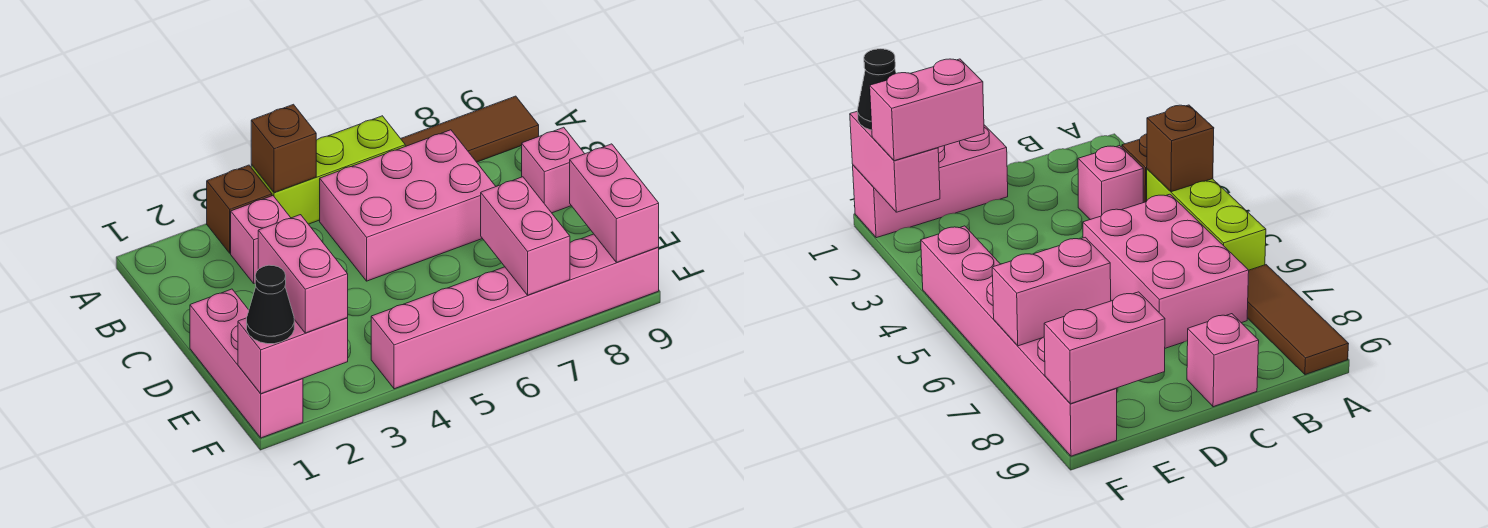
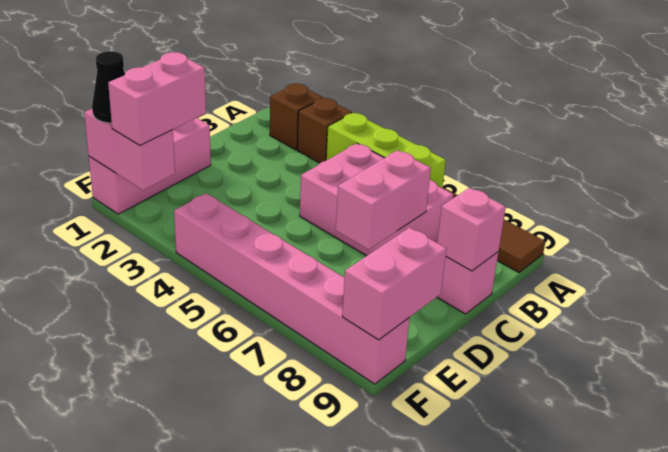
brown brick A4 level 2 -> brown brick A2 level 1
pink brick B3 level 1 -> pink brick C9 level 2
pink brick E7:F7 level 2 -> pink brick C7:D7 level 2

